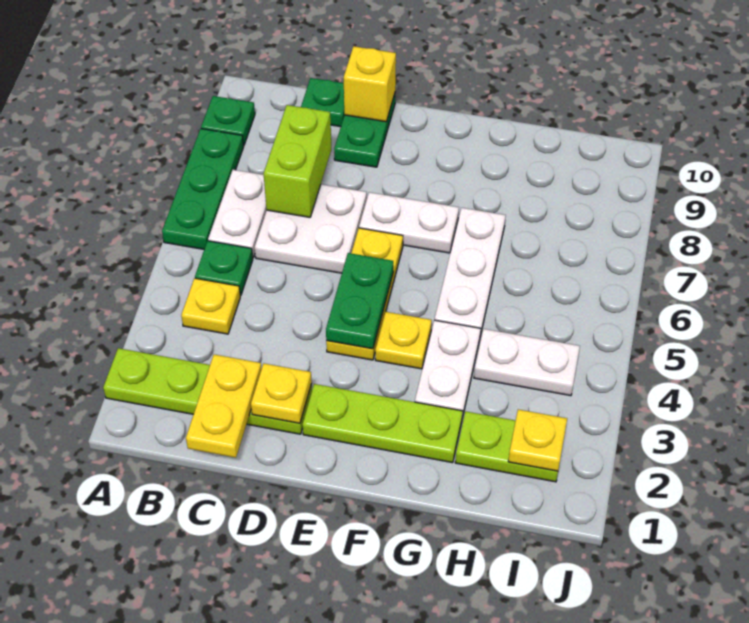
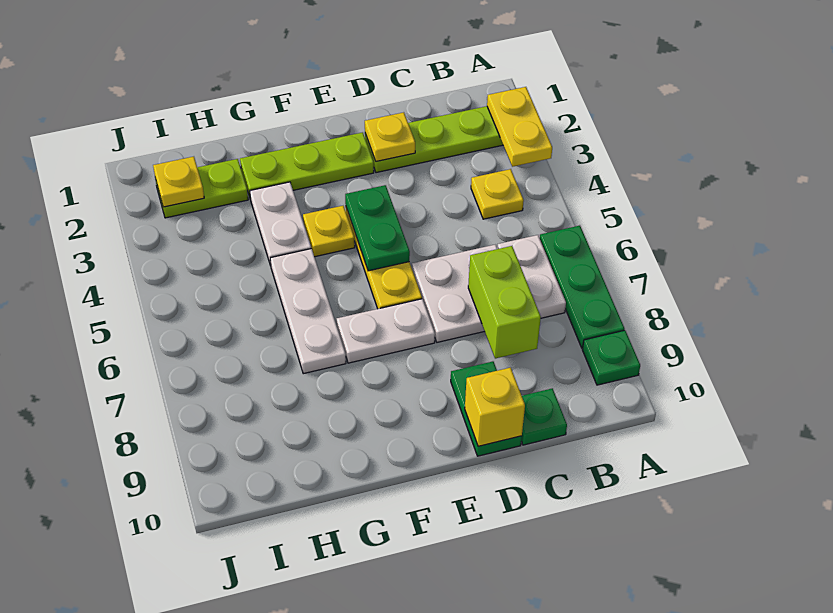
green plate B5 level 1 -> none
yellow plate C1:C2 level 2 -> yellow plate A2:A3 level 2
white plate H4:I4 level 1 -> none

